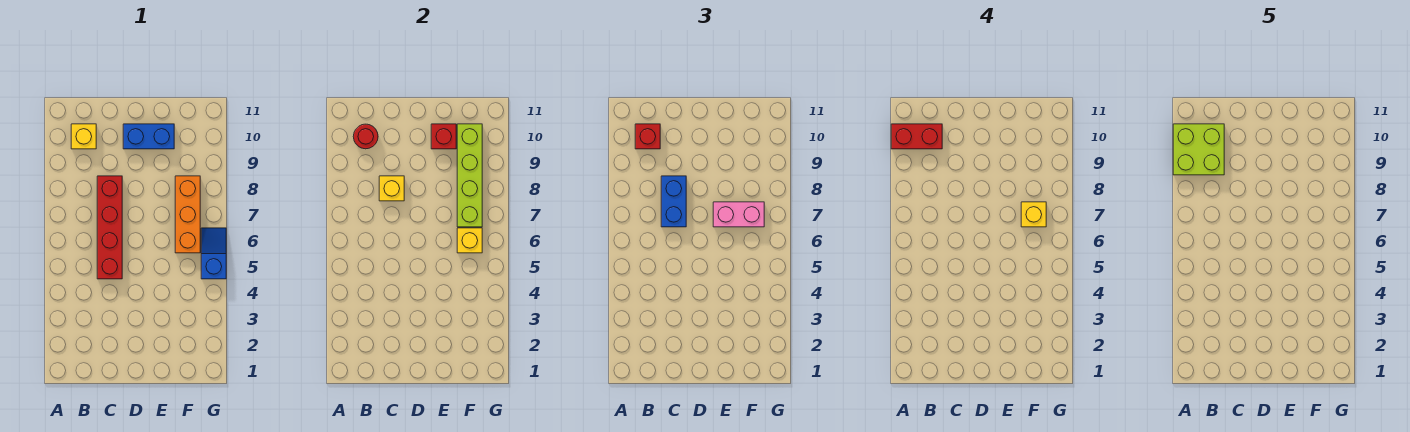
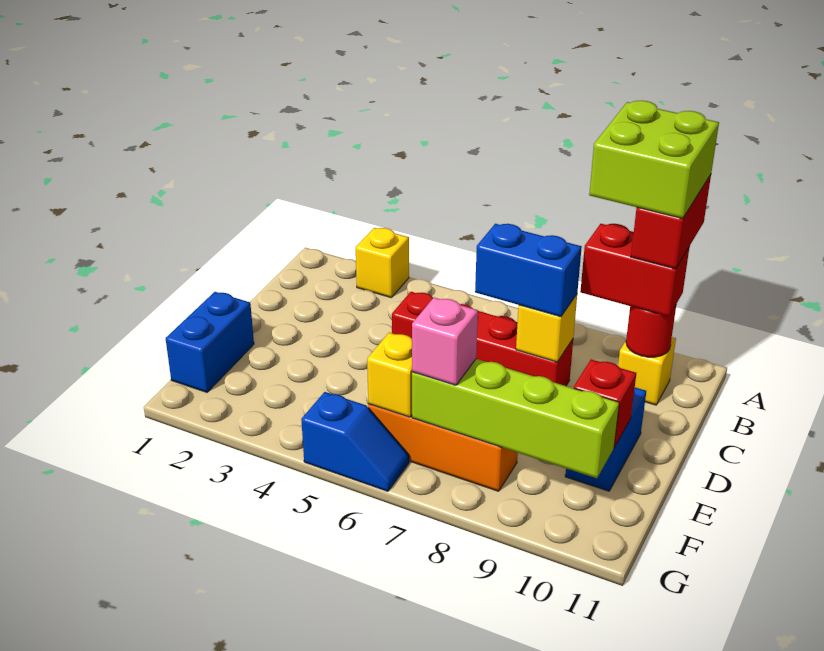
red brick B10 level 3 -> red brick B9:B10 level 3
none -> blue brick E1:F1 level 1
pink brick E7:F7 level 3 -> pink brick F7 level 3
yellow brick F7 level 4 -> yellow brick A3 level 1

